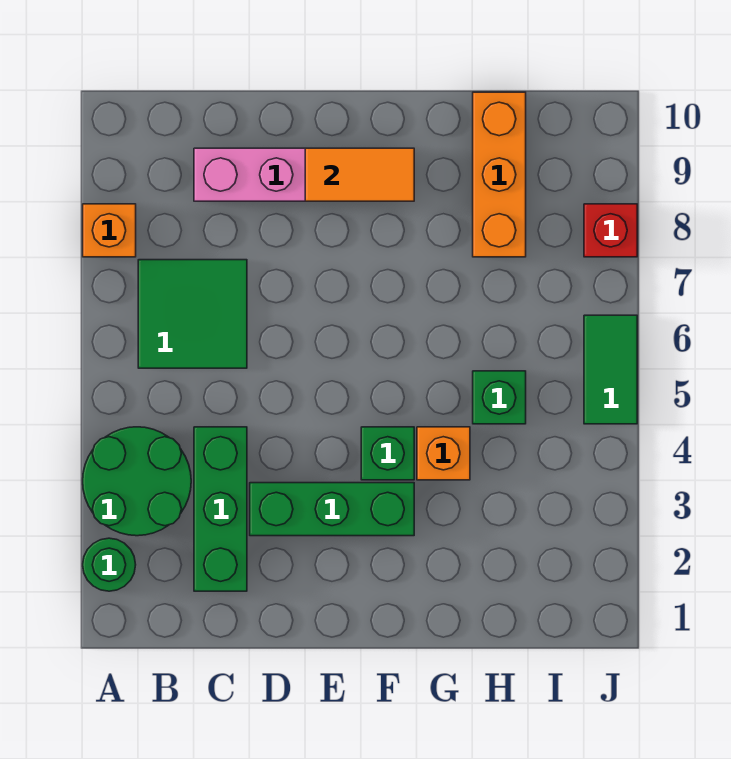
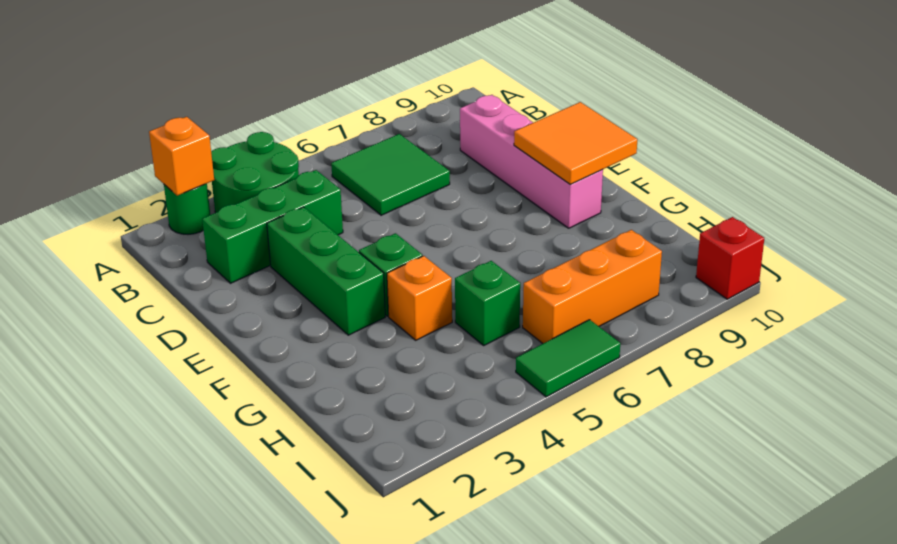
orange brick A8 level 1 -> orange brick A2 level 2
orange tile E9:F9 level 2 -> orange tile E9:F10 level 2
orange brick H8:H10 level 1 -> orange brick I6:I8 level 1
red brick J8 level 1 -> red brick J10 level 1

